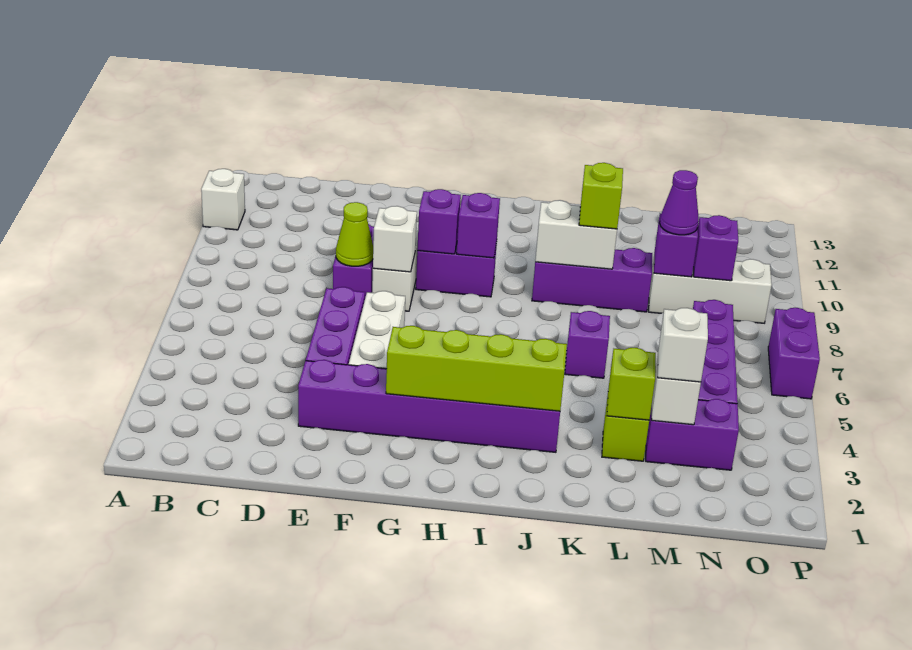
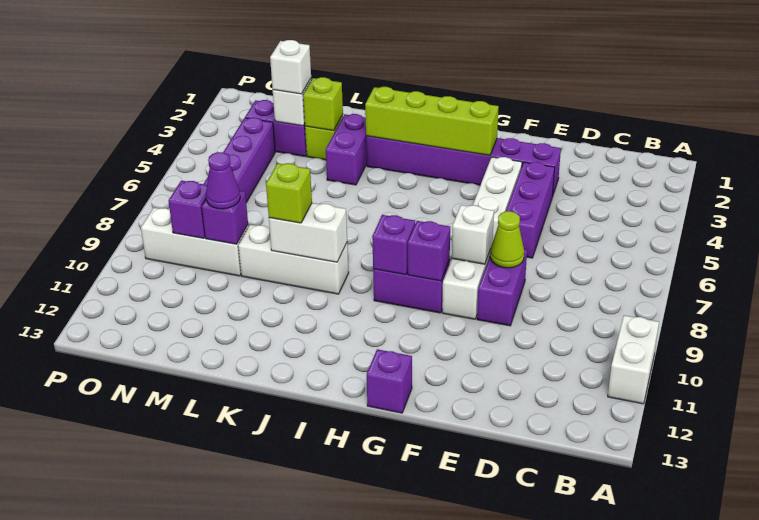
white brick A11 level 1 -> white brick A10:A11 level 1
purple brick J9:L9 level 1 -> white brick J9:L9 level 1
purple brick K6 level 1 -> purple brick G13 level 1
purple brick P6:P7 level 1 -> purple brick K3:K4 level 1

